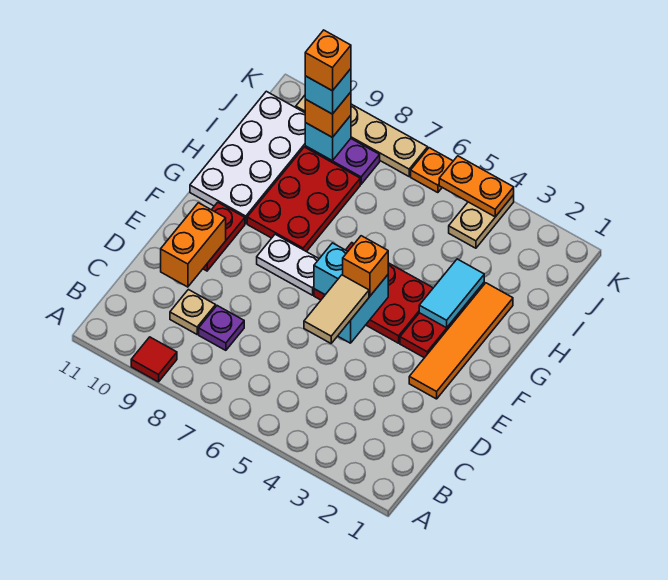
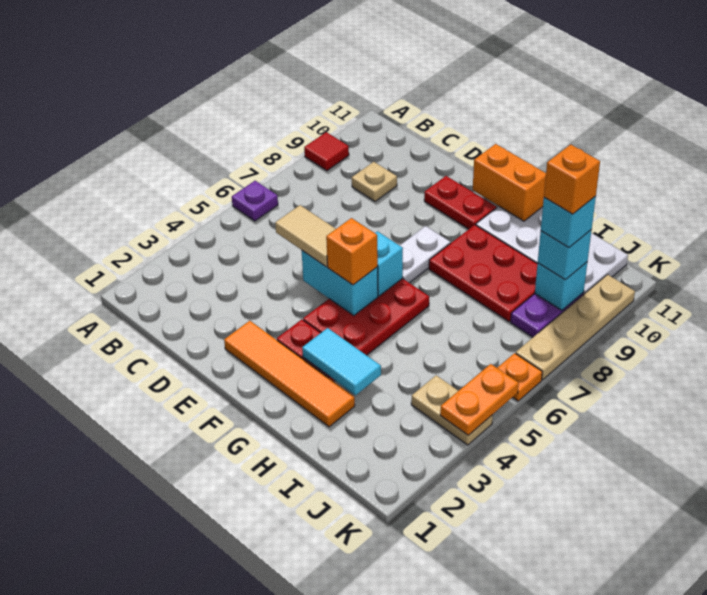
purple plate C8 level 1 -> purple plate A6 level 1
orange brick D10:E10 level 2 -> orange brick F11:G11 level 2
orange brick J9 level 3 -> cyan brick J9 level 3

